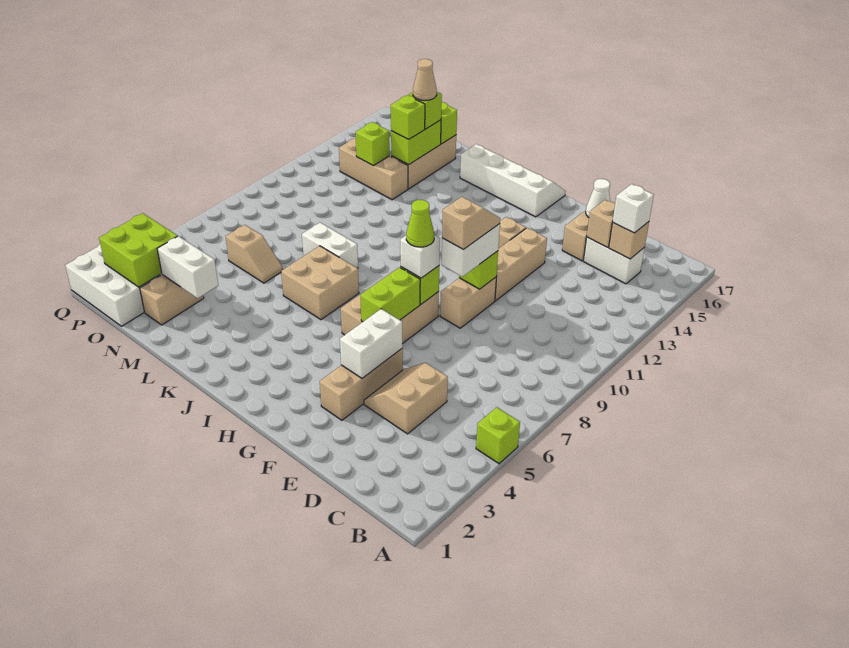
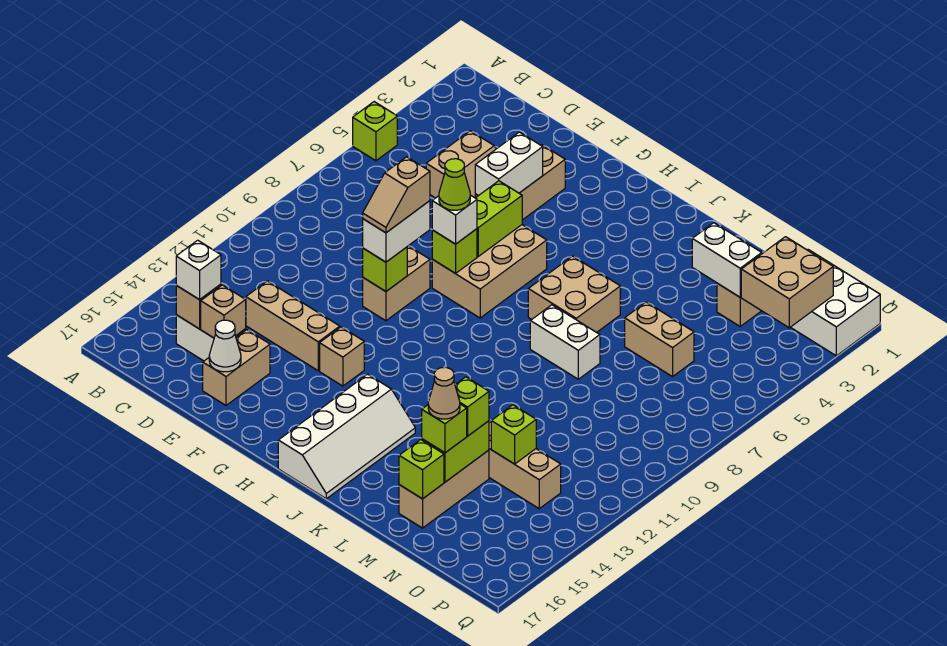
tan brick F11:F13 level 1 -> tan brick D13:F13 level 1
white slope H16:K17 level 1 top 16 -> white slope I14:J17 level 1 top I
tan slope M6:N6 level 1 top N -> tan brick M6:N6 level 1
lime brick O2:P3 level 2 -> tan brick O2:P3 level 2

